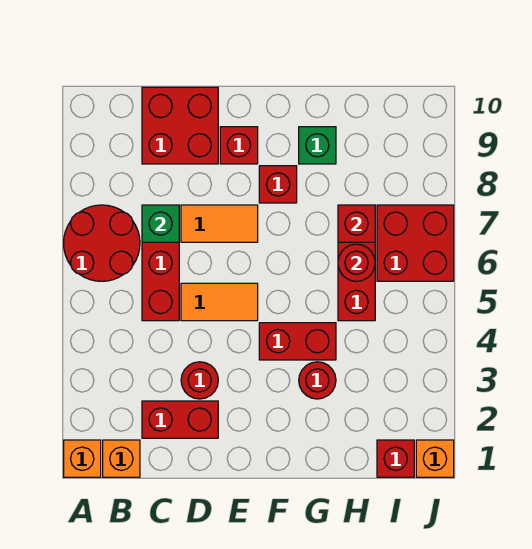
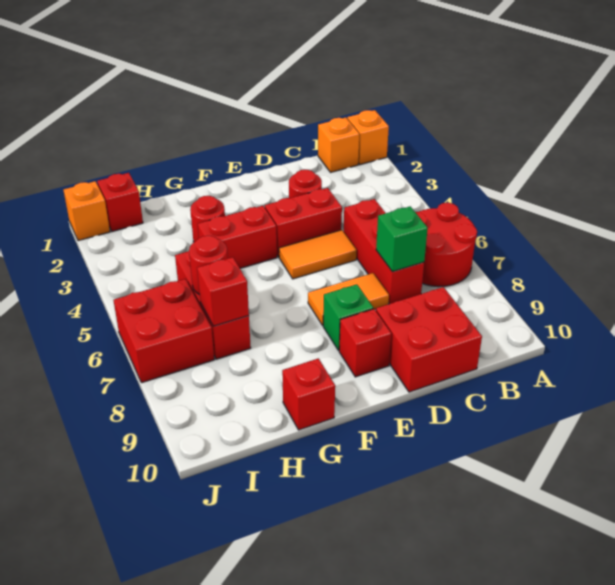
red brick C2:D2 level 1 -> red brick D4:E4 level 1
red brick F8 level 1 -> red brick G10 level 1
green brick G9 level 1 -> green brick E8 level 1

